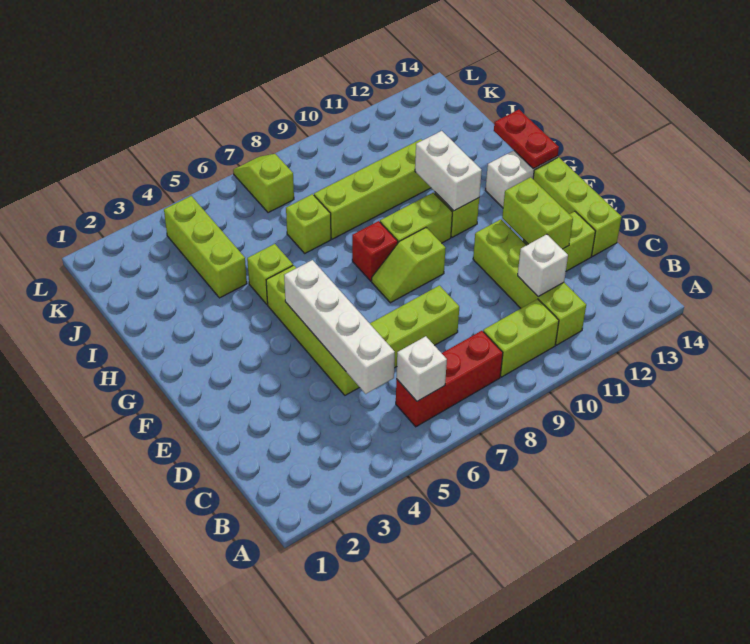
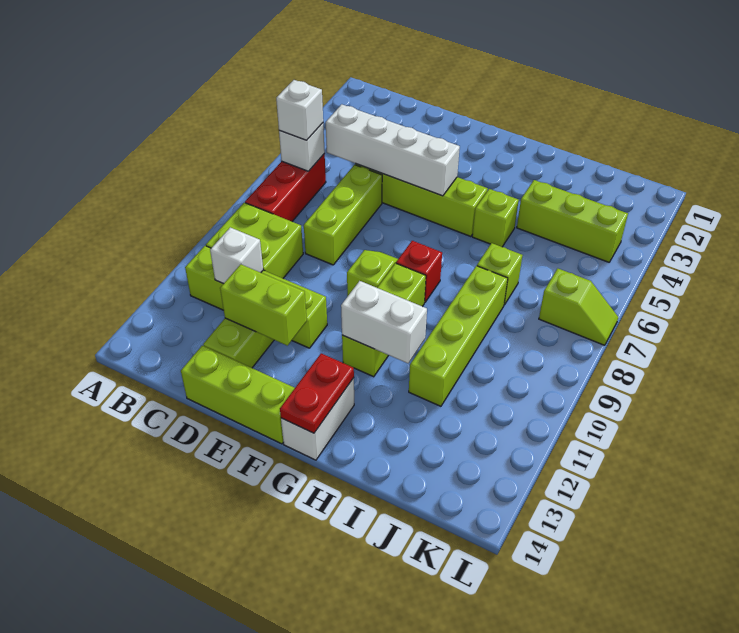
none -> white brick B6 level 3
lime brick B9:B10 level 1 -> lime brick B9:C10 level 1
red plate G14:H14 level 2 -> red plate G13:G14 level 2

